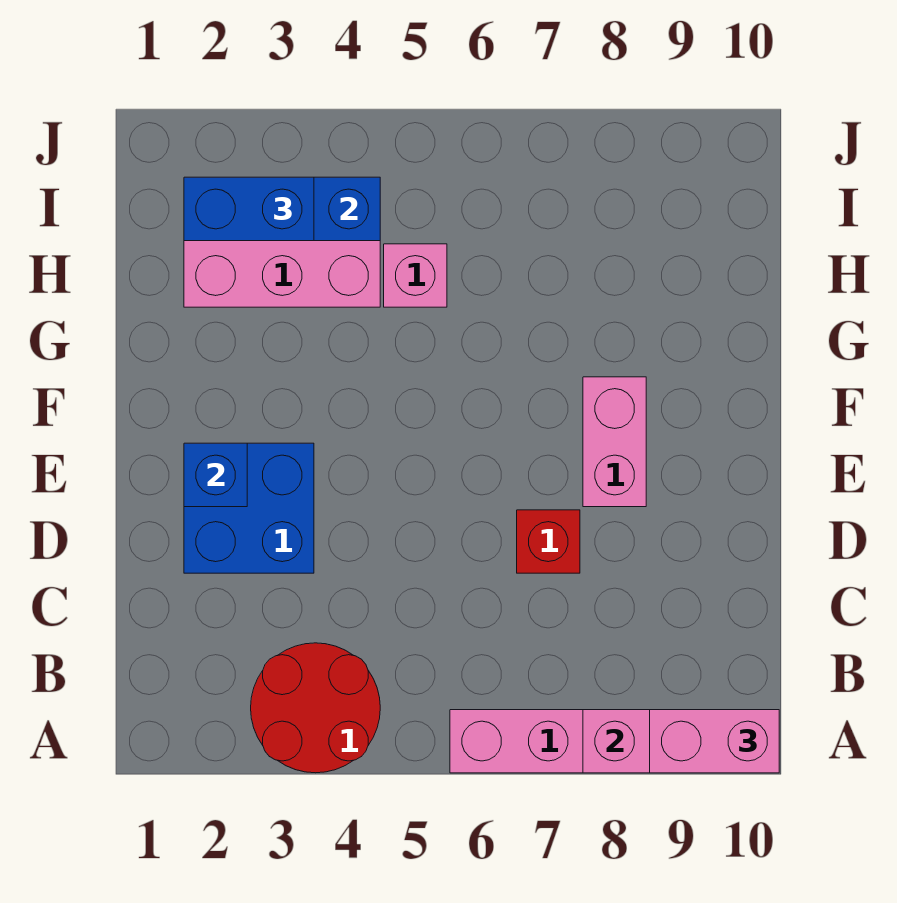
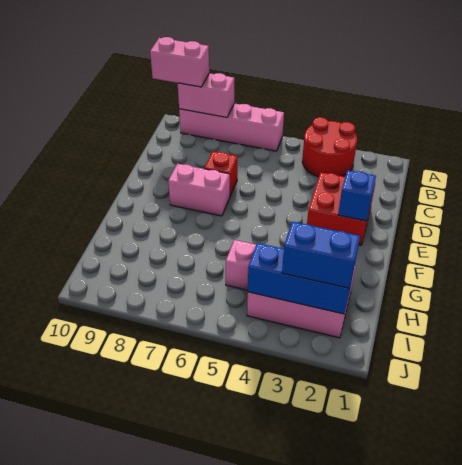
blue brick D2:E3 level 1 -> red brick D2:E3 level 1
pink brick E8:F8 level 1 -> pink brick E7:E8 level 1

